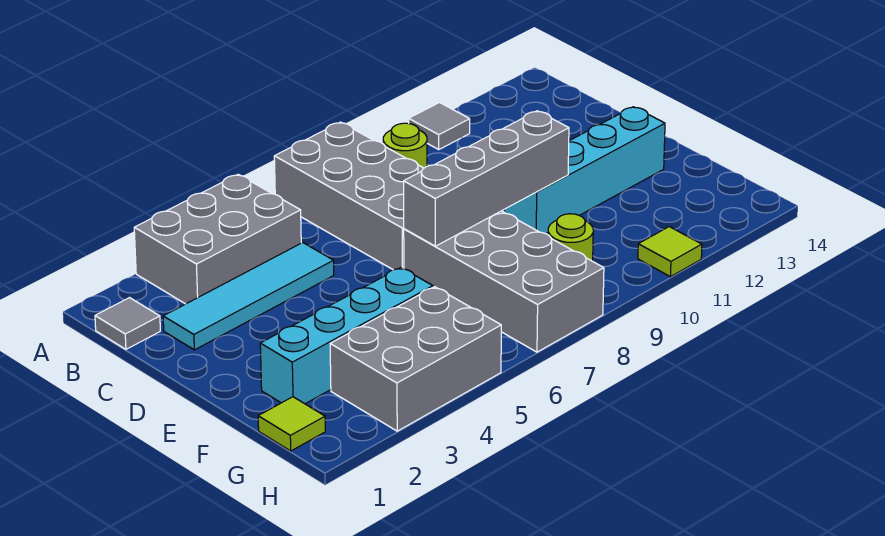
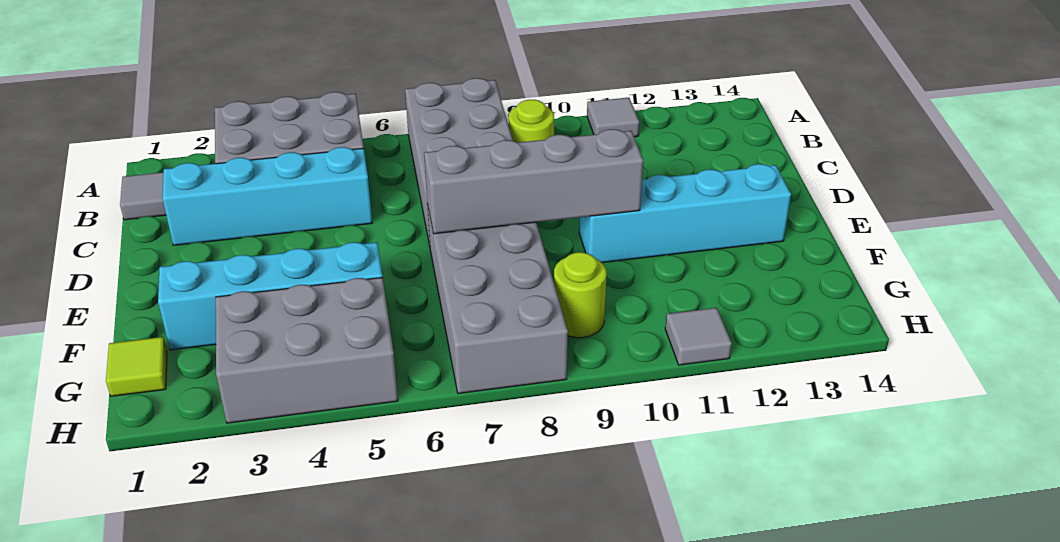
cyan tile C2:C5 level 1 -> cyan brick C2:C5 level 1
lime tile H11 level 1 -> grey tile H11 level 1

